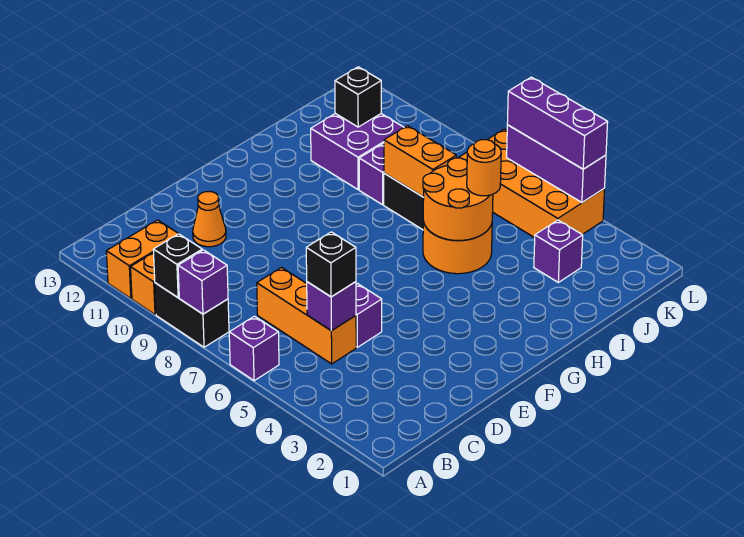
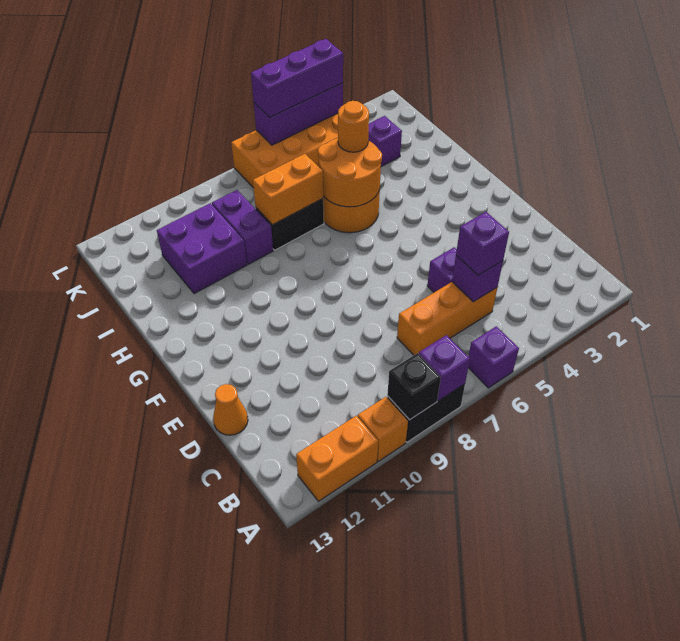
orange brick A11:B11 level 1 -> orange brick A11:A12 level 1
black brick C5 level 3 -> purple brick C5 level 3
orange cone D11 level 1 -> orange cone D13 level 1
black brick J11 level 2 -> none

